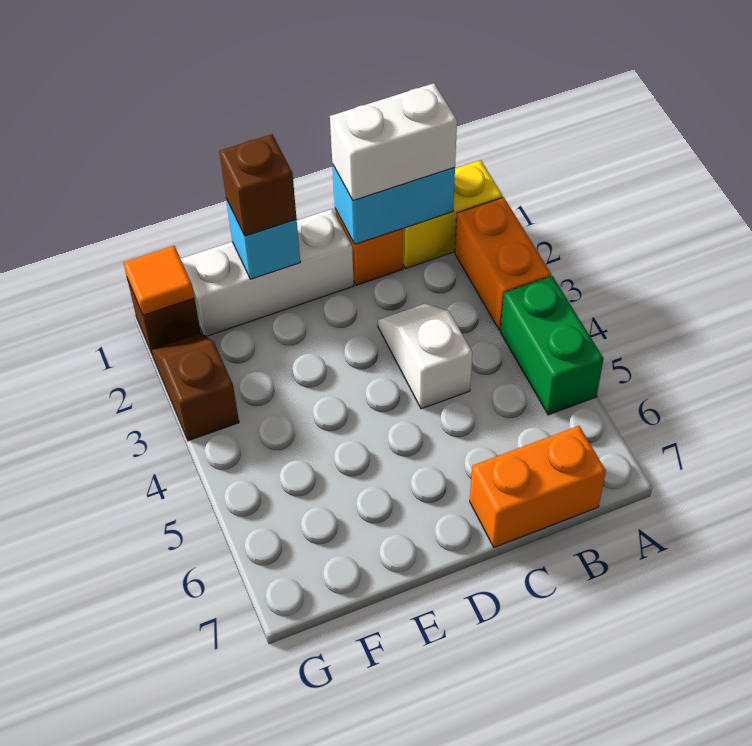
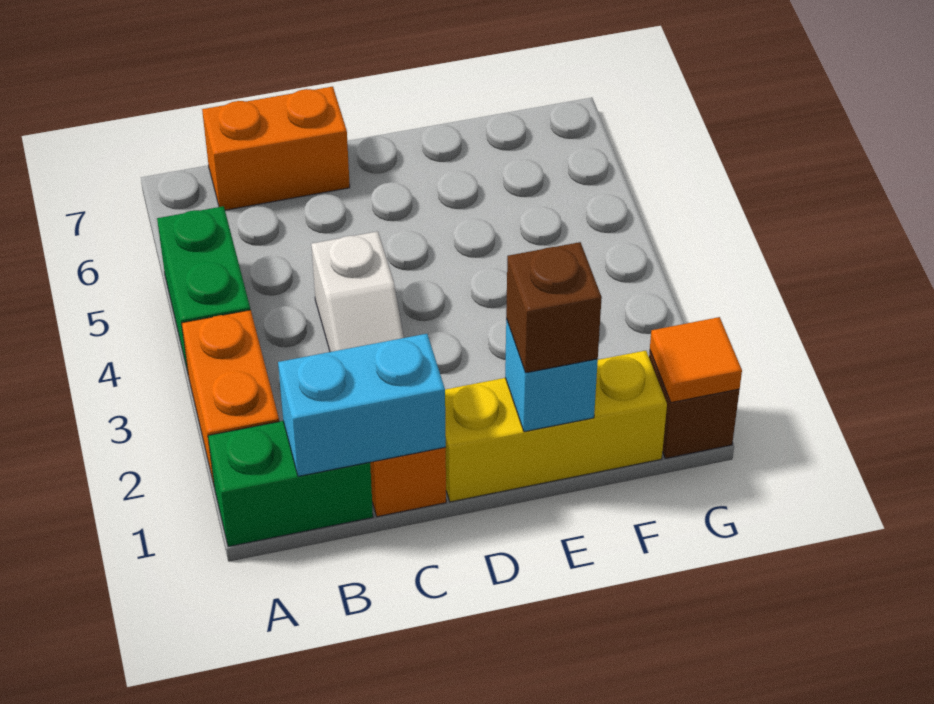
yellow brick A1:B1 level 1 -> green brick A1:B1 level 1
white brick B1:C1 level 3 -> none
white brick D1:F1 level 1 -> yellow brick D1:F1 level 1
brown slope G2:G3 level 1 top 3 -> none

